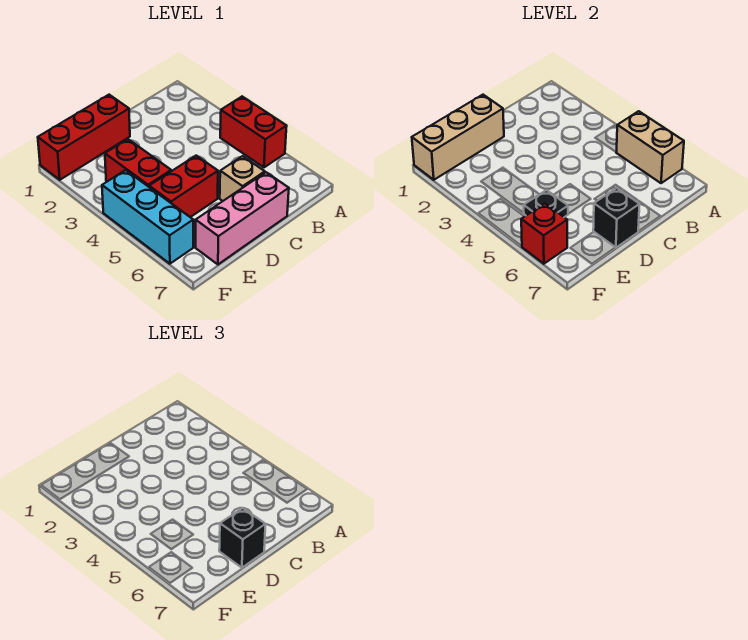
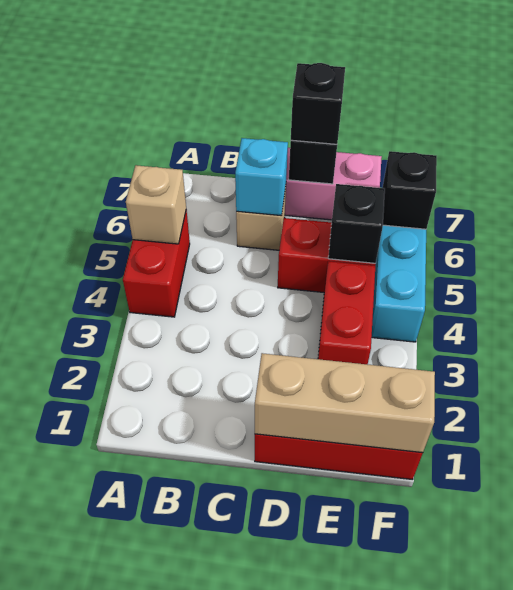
tan brick A5:A6 level 2 -> tan brick A5 level 2
none -> cyan brick C6 level 2
black plate E5 level 2 -> black brick E5 level 2
red brick F6 level 2 -> black brick F6 level 2

